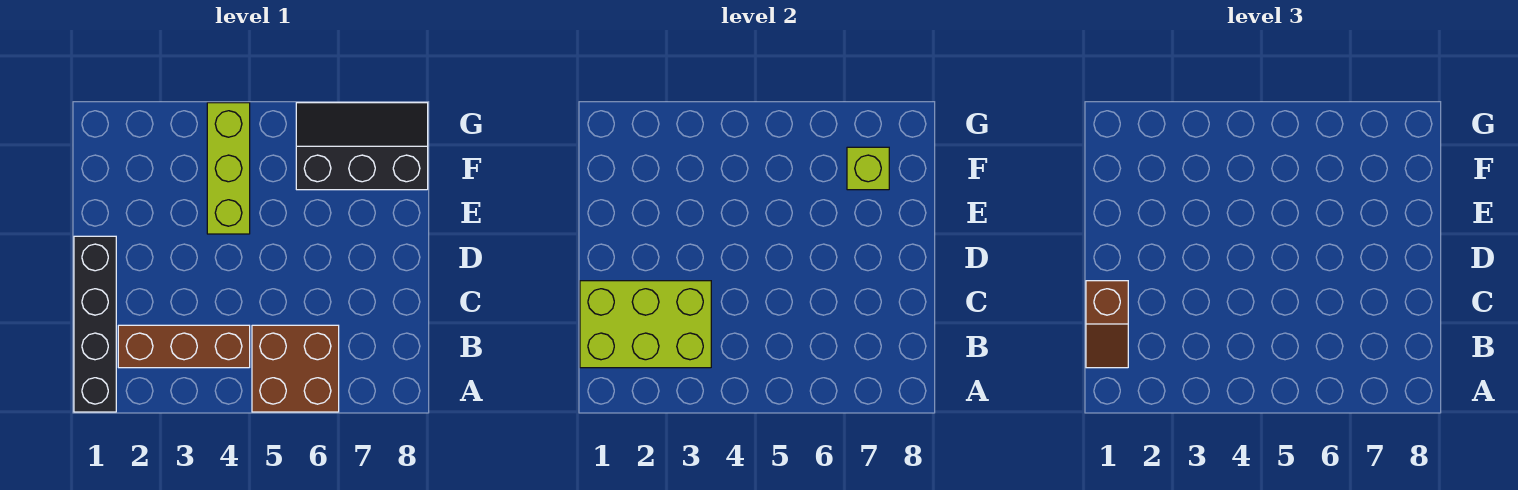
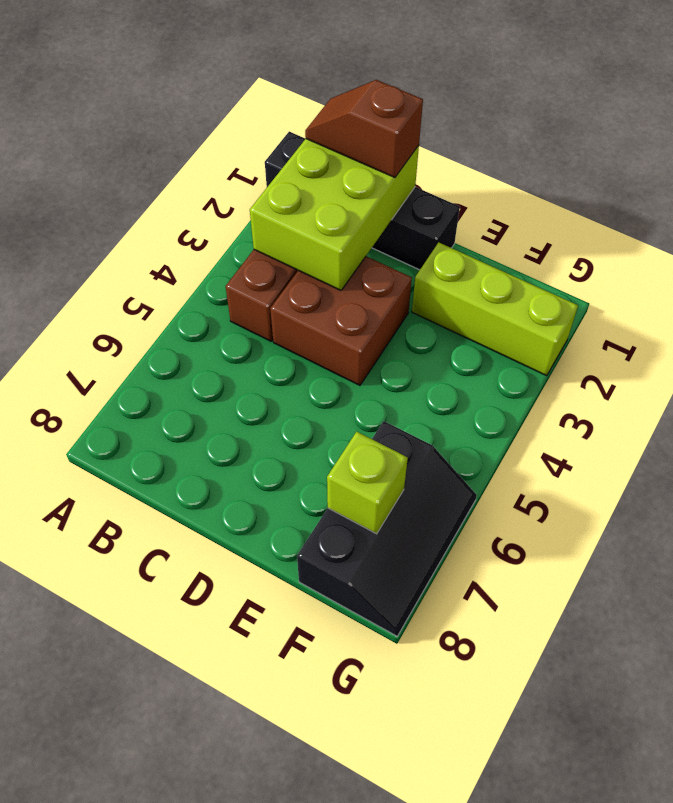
brown brick A5:B6 level 1 -> brown brick C3:D4 level 1
lime brick E4:G4 level 1 -> lime brick E2:G2 level 1

